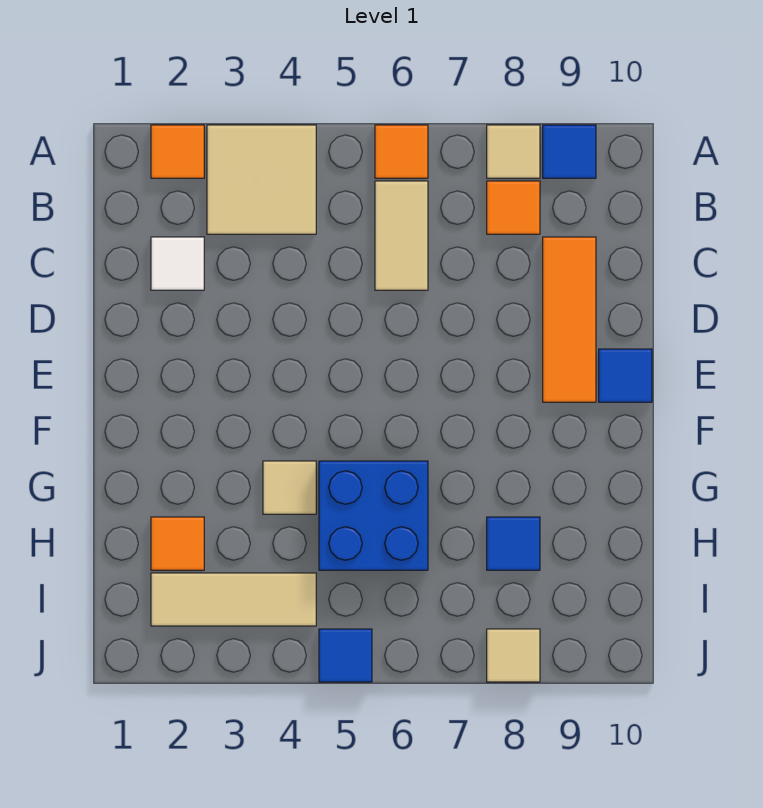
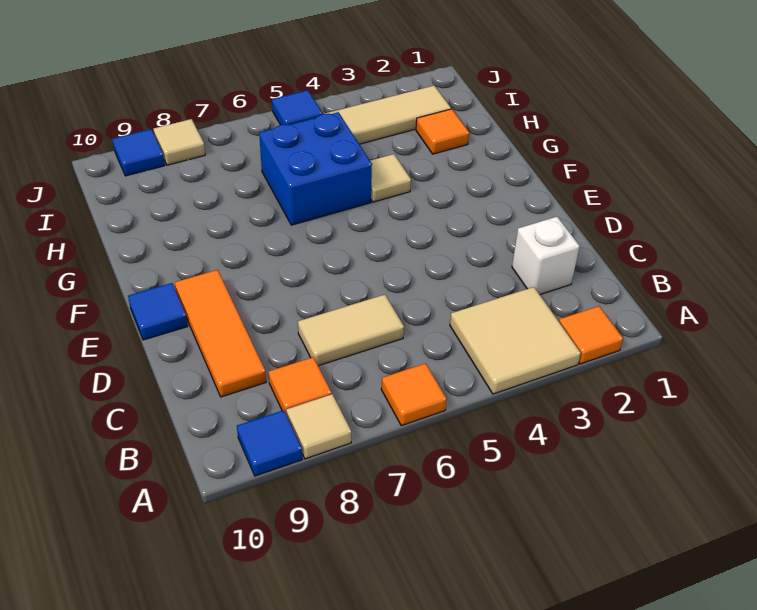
tan tile B6:C6 level 1 -> tan tile C6:C7 level 1
white tile C2 level 1 -> white brick C2 level 1
blue tile H8 level 1 -> blue tile J9 level 1

